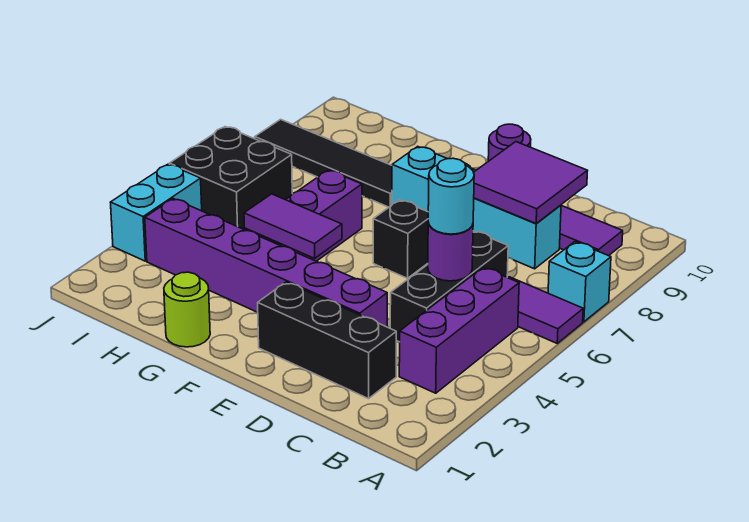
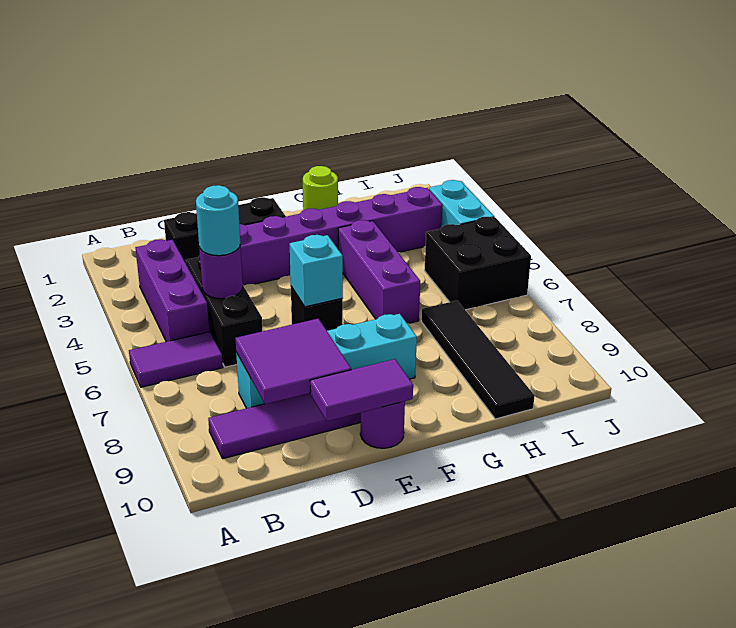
cyan brick A7 level 1 -> cyan brick E6 level 2
purple tile F4:G4 level 2 -> purple tile D10:E10 level 2
black tile G8:J8 level 1 -> black tile H7:H10 level 1

